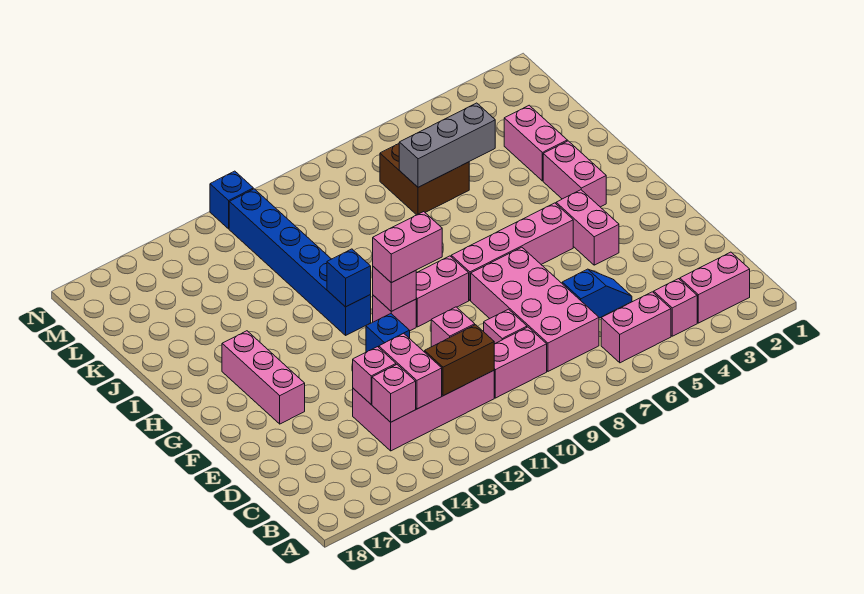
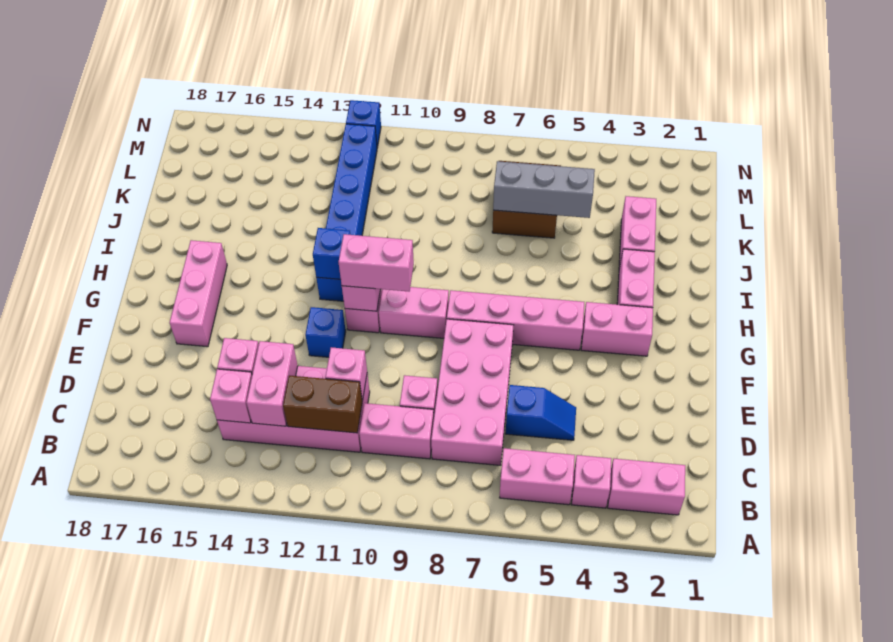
pink brick F4:G4 level 1 -> pink brick G3:G4 level 1

